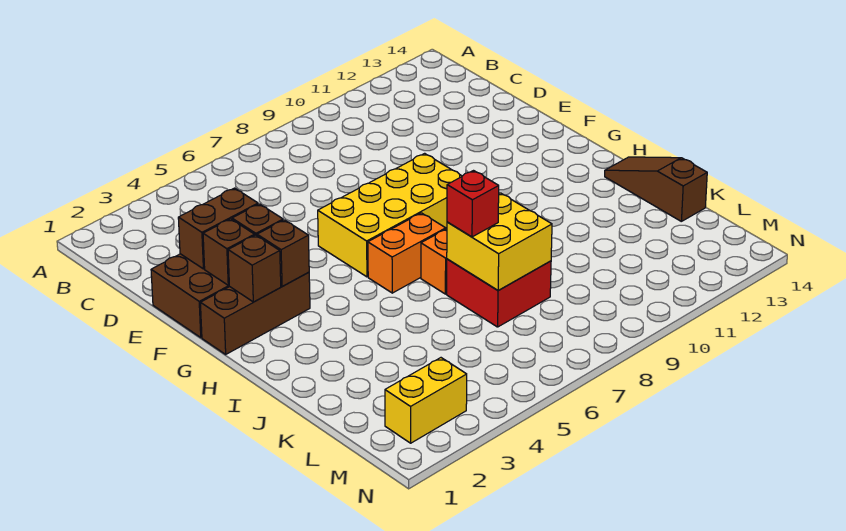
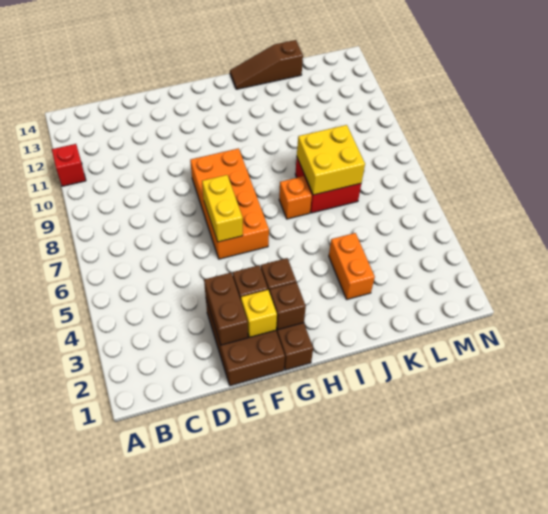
brown brick F2 level 2 -> yellow brick F2 level 2
yellow brick F6:G9 level 1 -> orange brick F6:G9 level 1
orange brick H6:H7 level 1 -> orange brick J3:J4 level 1
red brick J7 level 3 -> red brick A11 level 1
yellow brick M2:M3 level 1 -> yellow brick F6:F7 level 2

